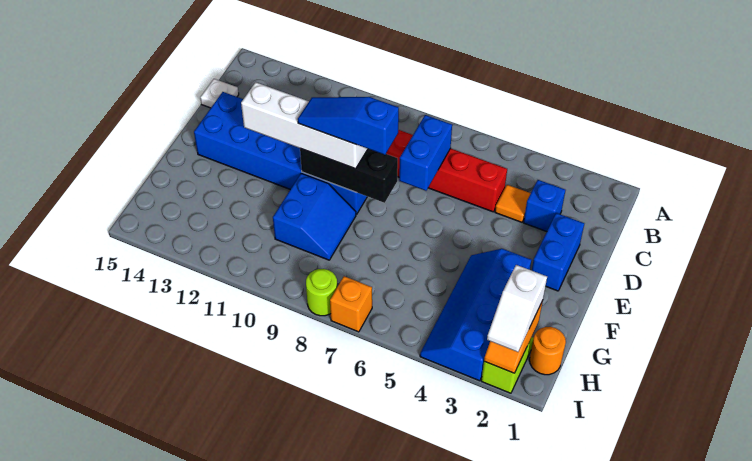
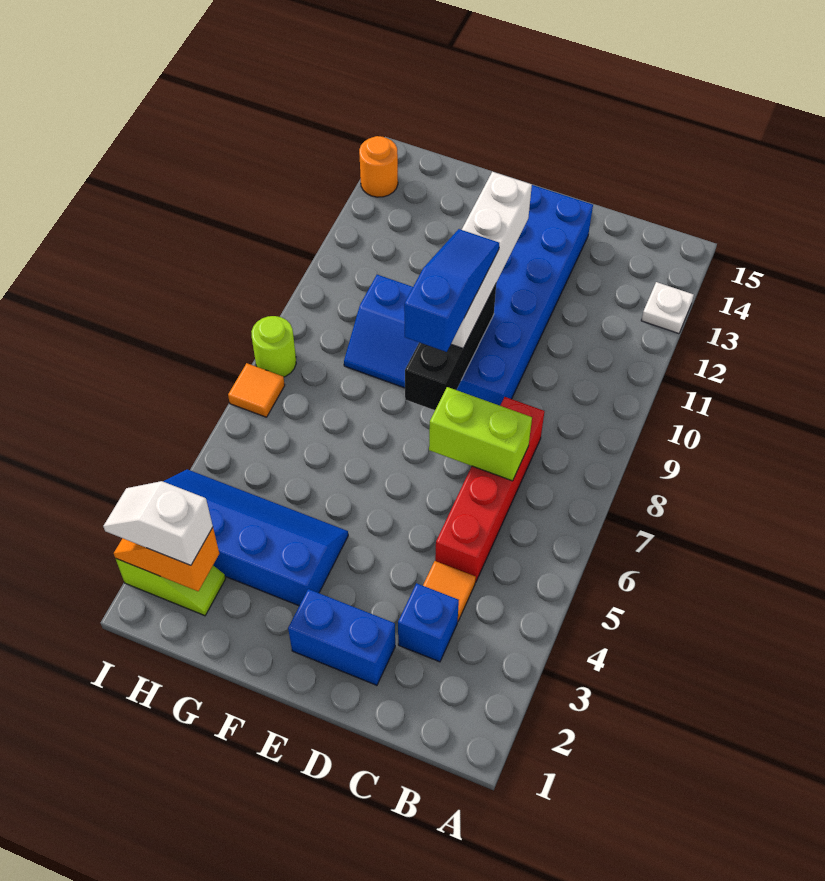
blue brick C7:D7 level 2 -> lime brick C7:D7 level 2
white plate C15 level 1 -> white plate A13 level 1
orange round brick H1 level 1 -> orange round brick I14 level 1
orange brick I7 level 1 -> orange tile I7 level 1

